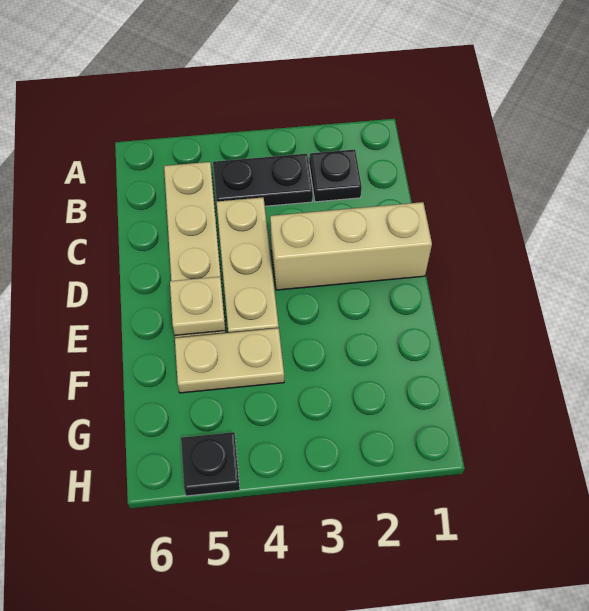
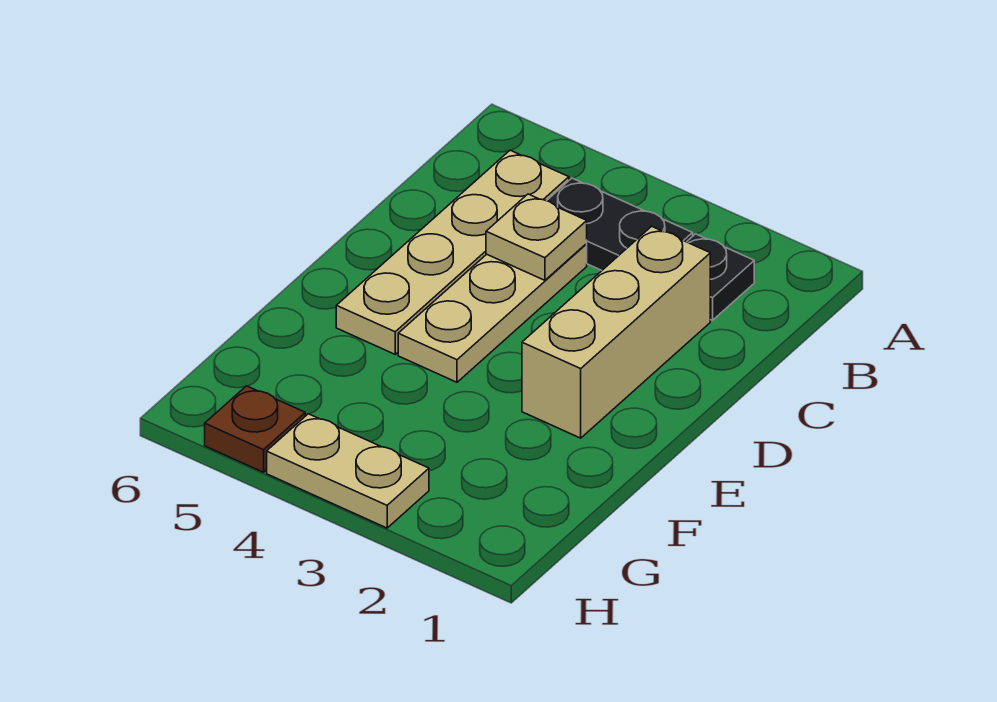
tan brick D1:D3 level 1 -> tan brick C2:E2 level 1
tan plate E5 level 2 -> tan plate C4 level 2
tan plate F4:F5 level 1 -> tan plate H3:H4 level 1
black plate H5 level 1 -> brown plate H5 level 1

